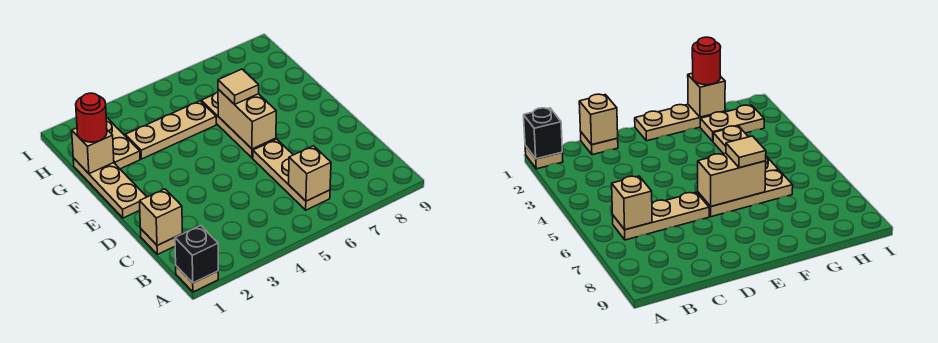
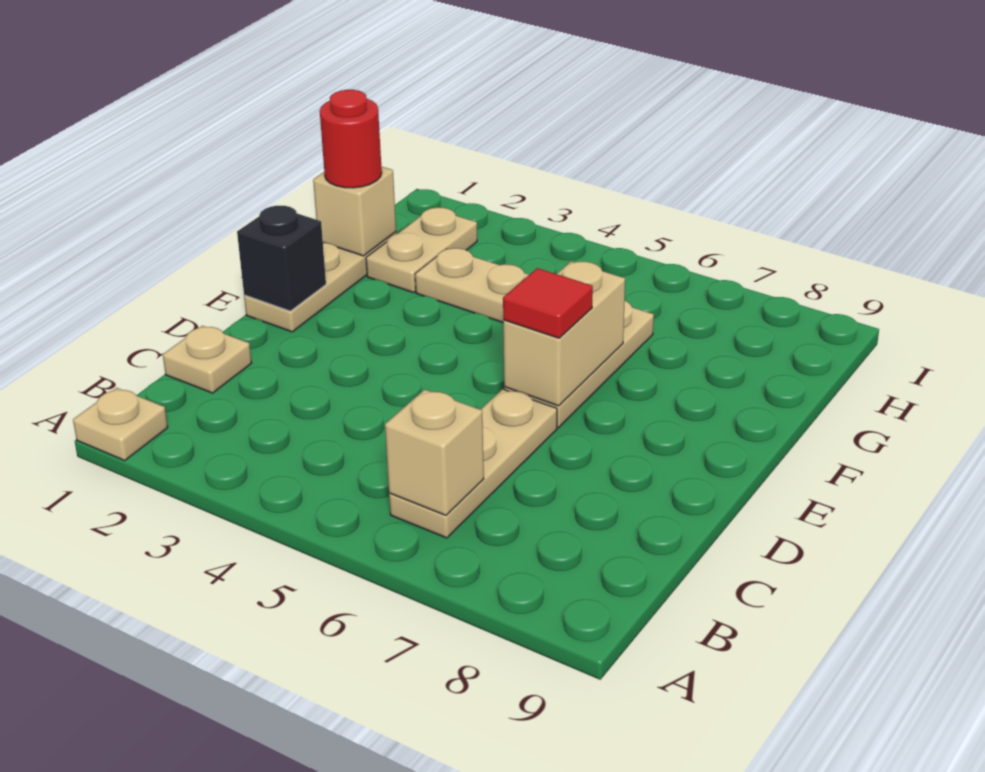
black brick A1 level 2 -> black brick E1 level 2
tan brick C1 level 2 -> none
none -> red tile E6 level 3
tan tile F6 level 3 -> none

